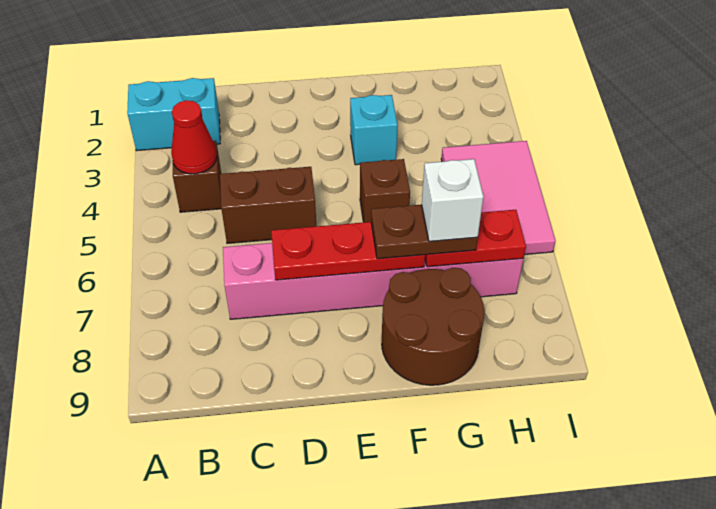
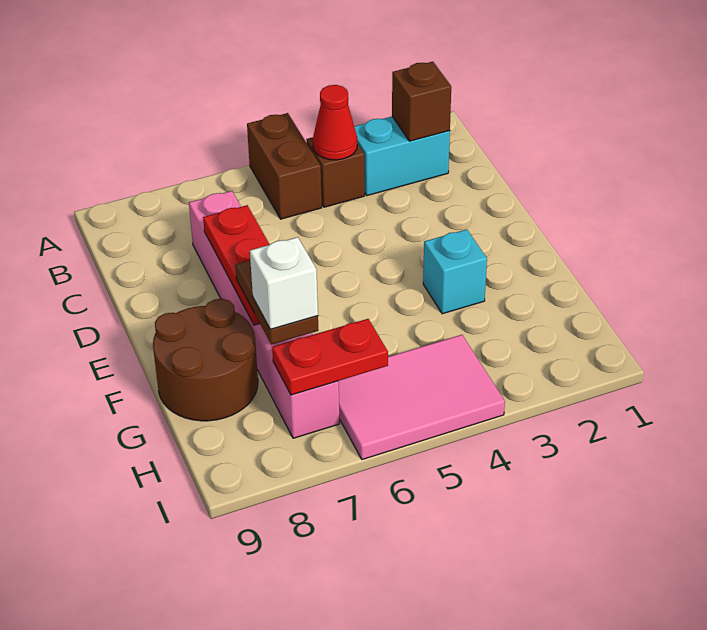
cyan brick A2:B2 level 1 -> cyan brick B2:B3 level 1
brown brick C5:D5 level 1 -> brown brick A5:B5 level 1
brown brick F5 level 1 -> brown brick B2 level 2
red plate G7:H7 level 2 -> red plate H6:H7 level 2

